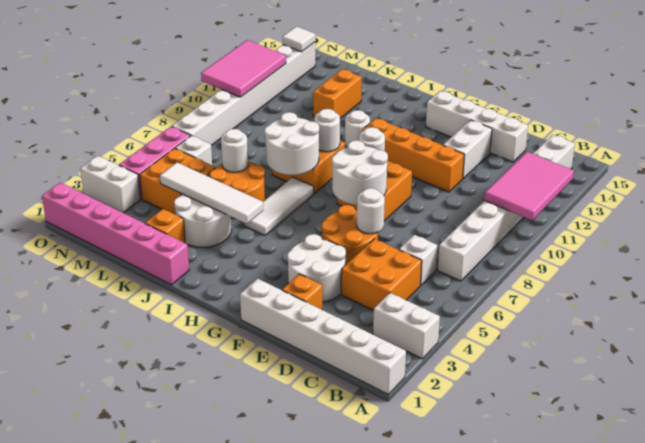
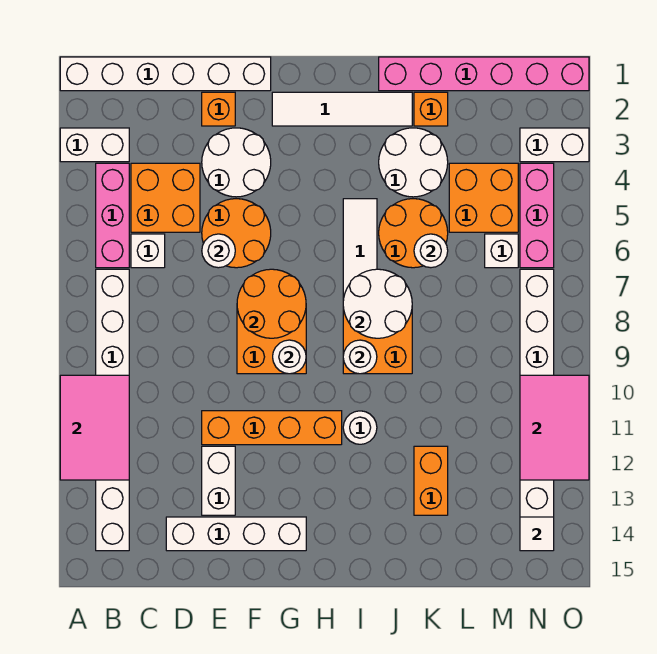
none -> pink brick B4:B6 level 1
white round brick F7:G8 level 2 -> orange round brick F7:G8 level 2
white tile I4:L4 level 2 -> white tile G2:J2 level 1

